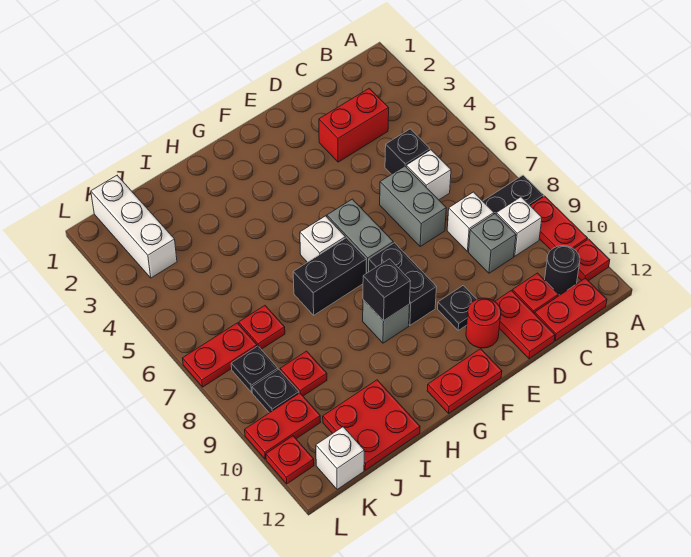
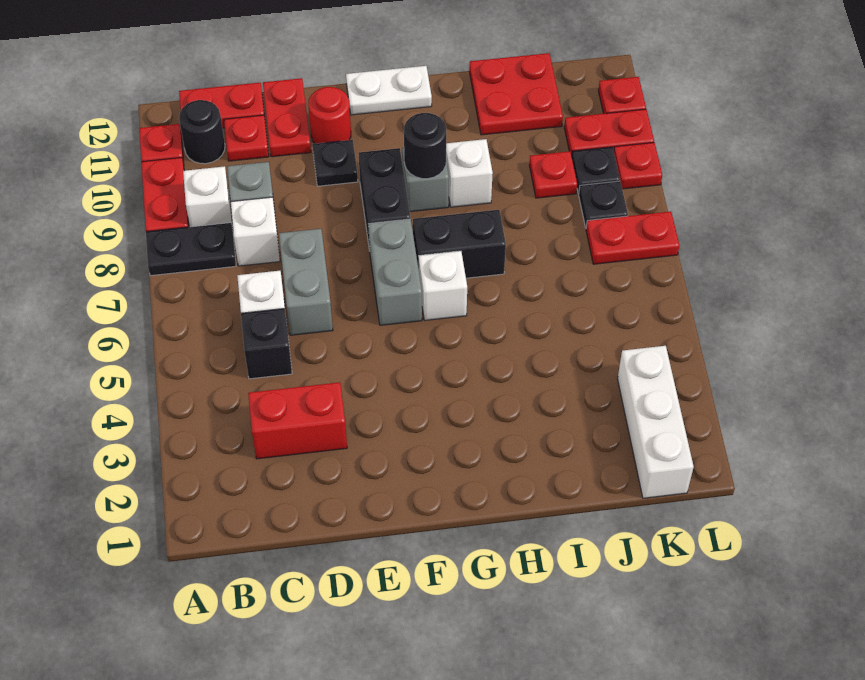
red plate F12:G12 level 1 -> white plate F12:G12 level 1
black brick G9 level 2 -> black round brick G9 level 2
red plate J7 level 1 -> red plate L9 level 1
white brick K12 level 1 -> white brick H9 level 1

